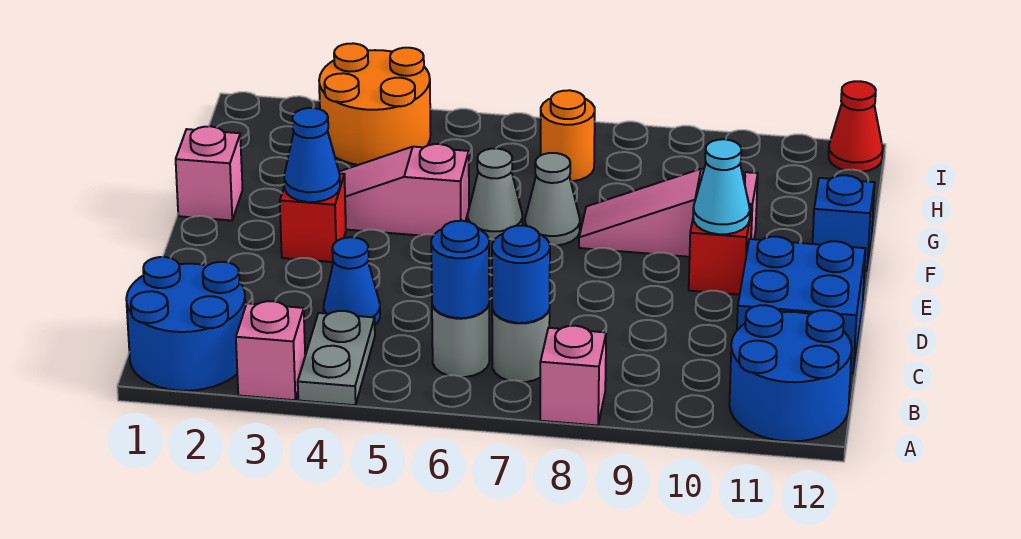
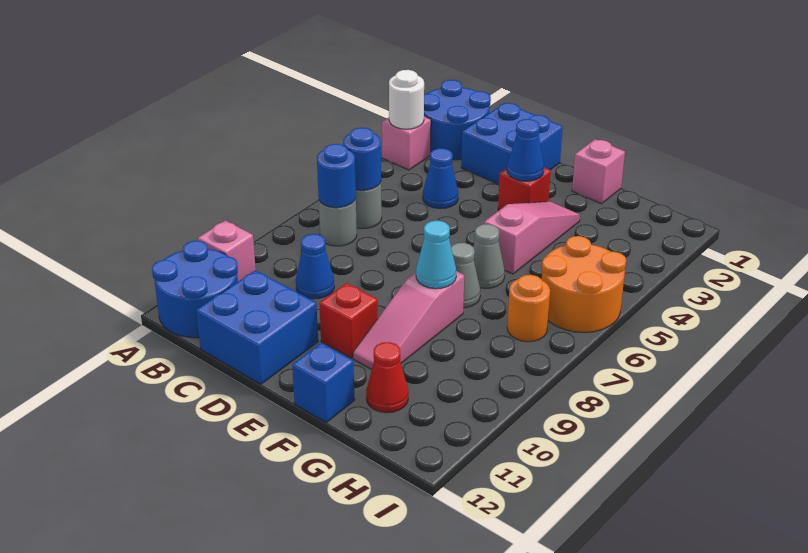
none -> white round brick A3 level 2
grey plate A4:B4 level 1 -> none
pink brick A8 level 1 -> pink brick A10 level 1
none -> blue brick C1:D2 level 1
none -> blue cone C9 level 1
cyan cone E10 level 2 -> cyan cone F8 level 2
pink slope F8:F10 level 1 top 10 -> pink slope F8:F10 level 1 top 8
orange round brick H3:I4 level 1 -> orange round brick H5:I6 level 1
red cone I12 level 1 -> red cone G11 level 1

